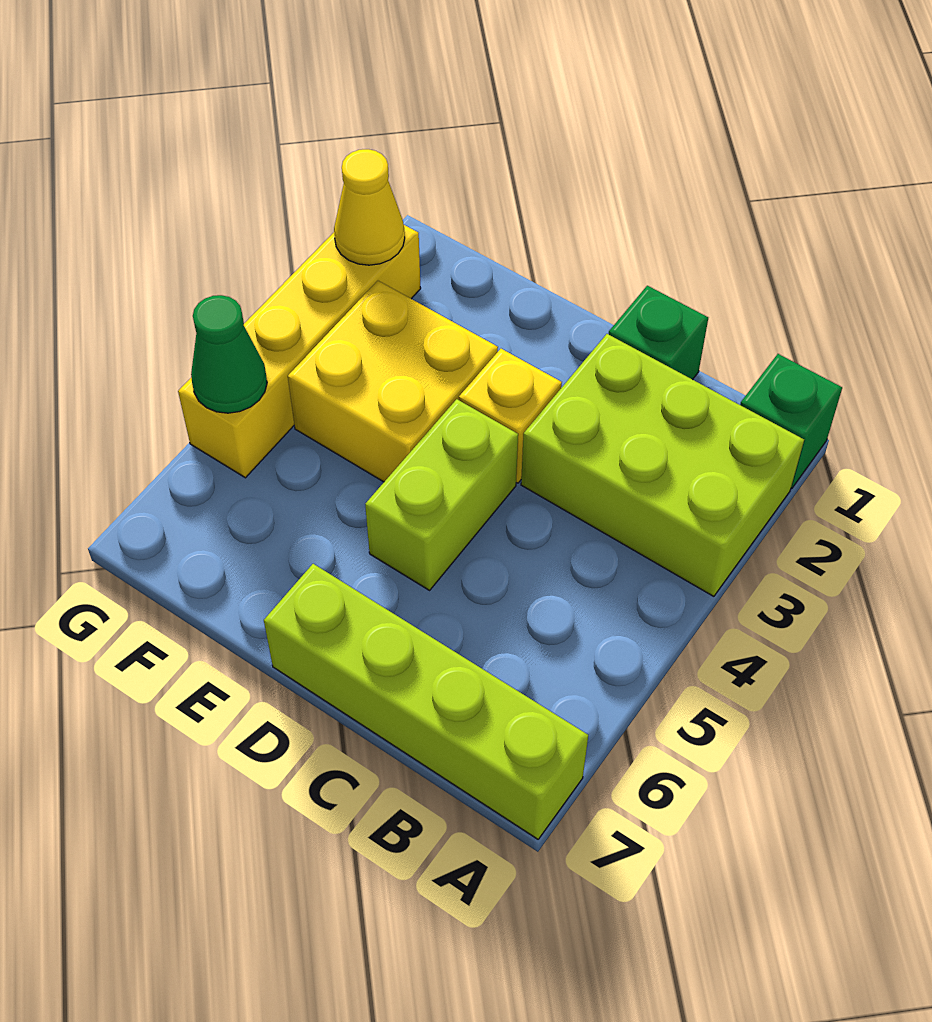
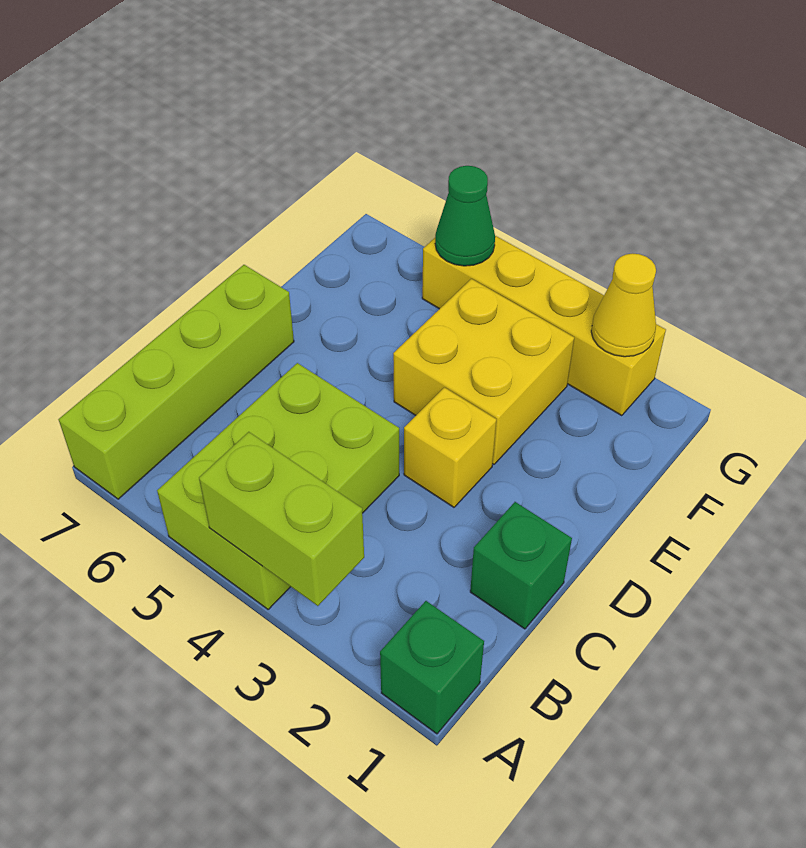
lime brick A2:C3 level 1 -> lime brick A4:C5 level 1
lime brick D4:D5 level 1 -> lime brick A3:A4 level 2

